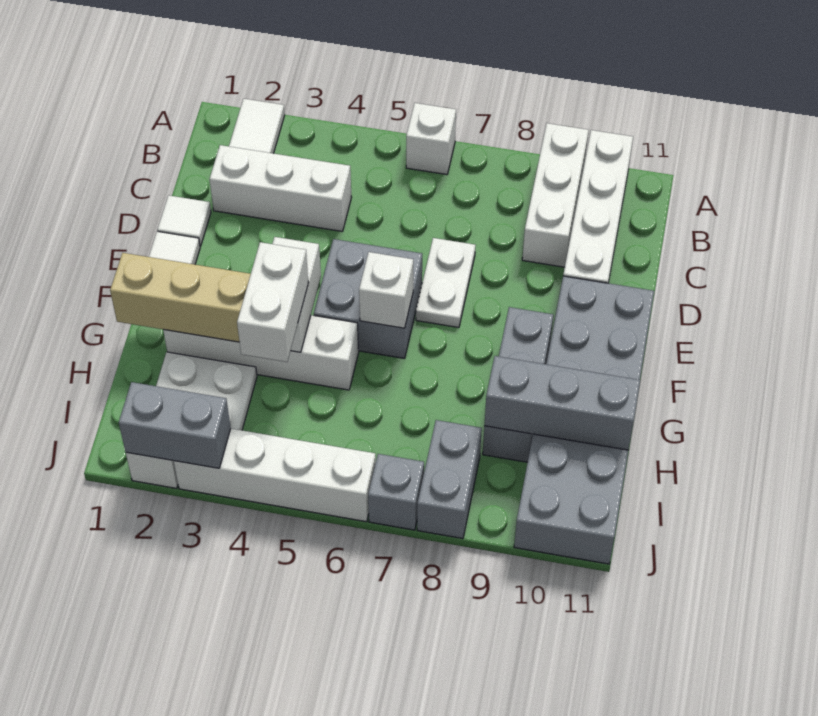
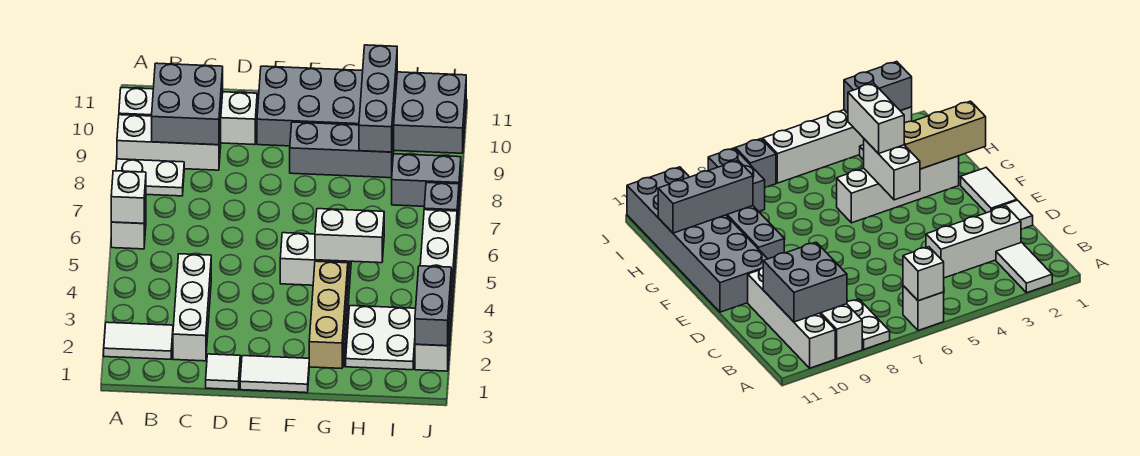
white plate D7:E7 level 1 -> white plate A8:B8 level 1
grey brick E5:F6 level 1 -> grey brick B9:C10 level 2
white brick F6 level 2 -> white brick A6 level 2

